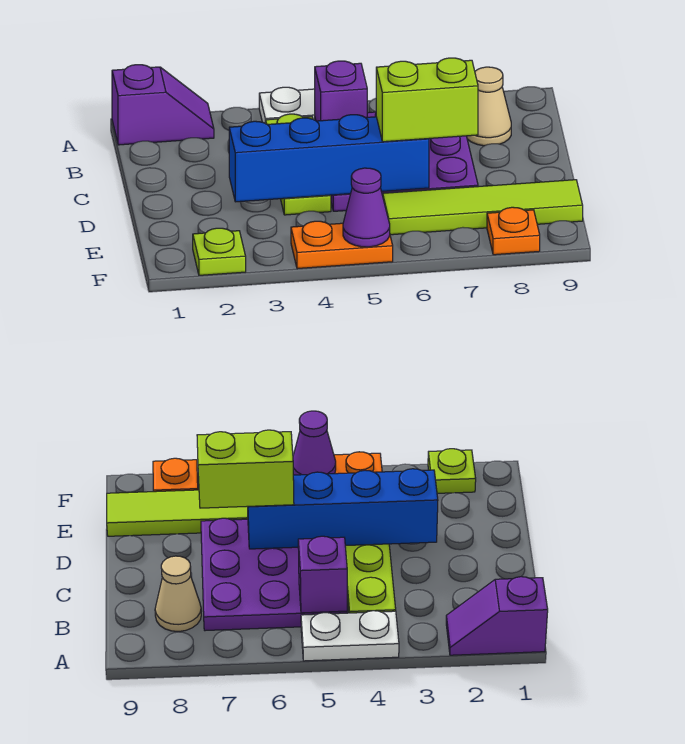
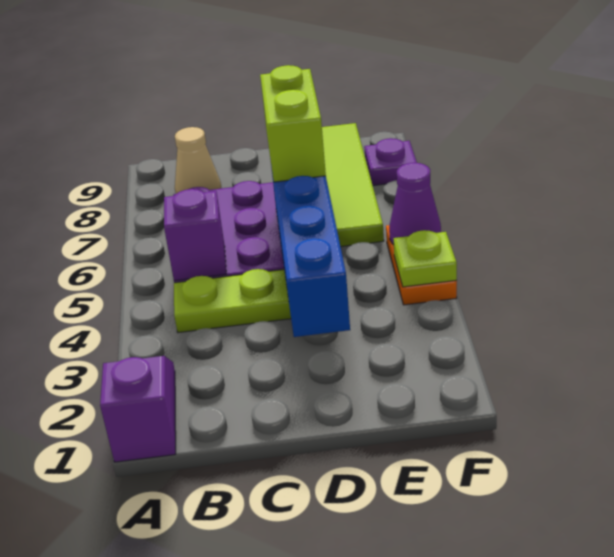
white plate A4:A5 level 1 -> none
lime plate F2 level 1 -> lime plate F4 level 2
orange plate F8 level 1 -> purple plate F8 level 1

